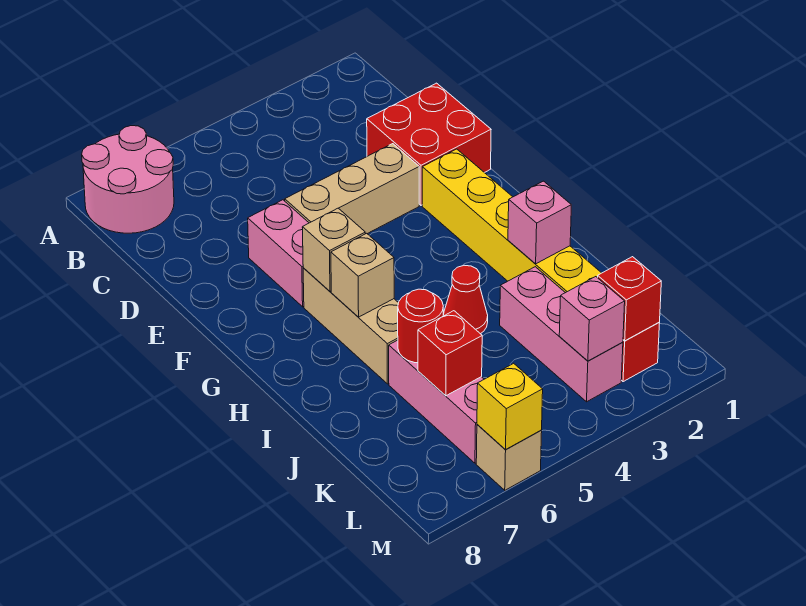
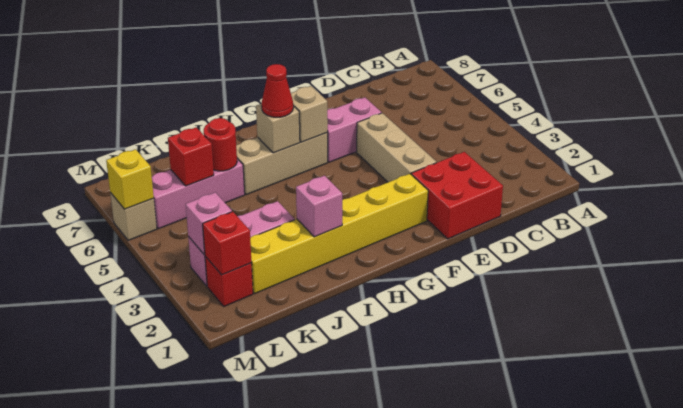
pink round brick A7:B8 level 1 -> none
red cone I4 level 1 -> red cone H6 level 3

